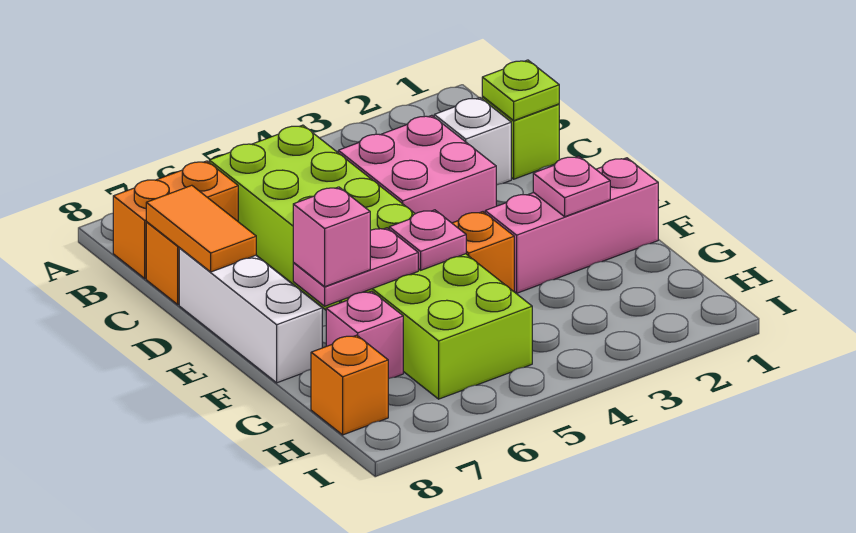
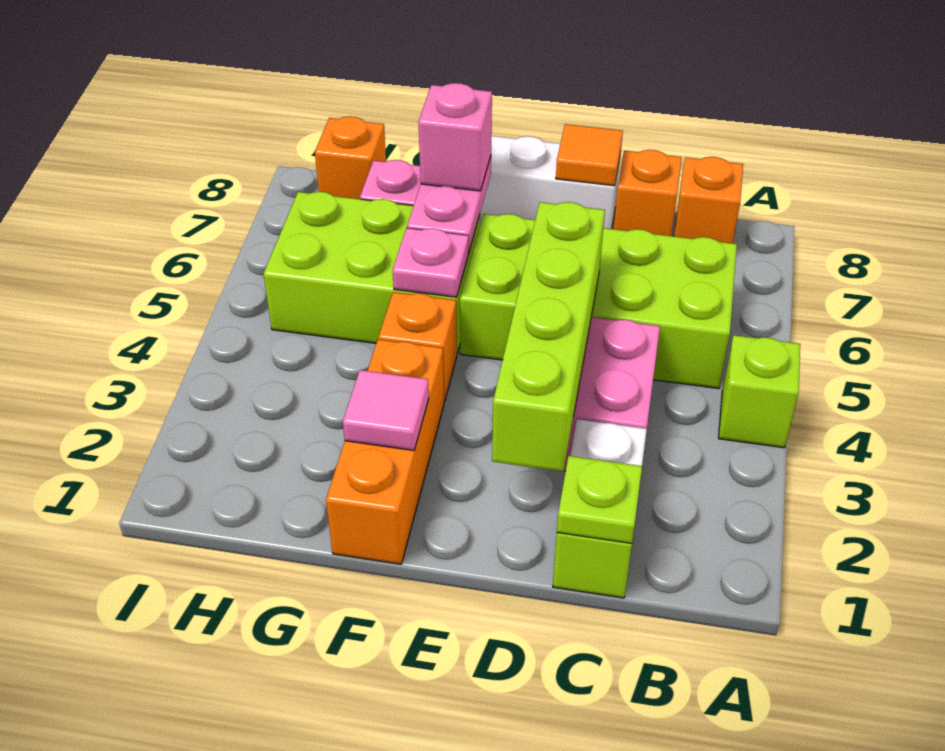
none -> lime brick A4 level 1
orange brick B7:B8 level 1 -> orange brick B8 level 1
orange tile C8:D8 level 2 -> orange tile D8 level 2
none -> lime brick D2:D5 level 2
pink brick F1:F3 level 1 -> orange brick F1:F3 level 1
pink plate F2 level 2 -> pink tile F2 level 2

